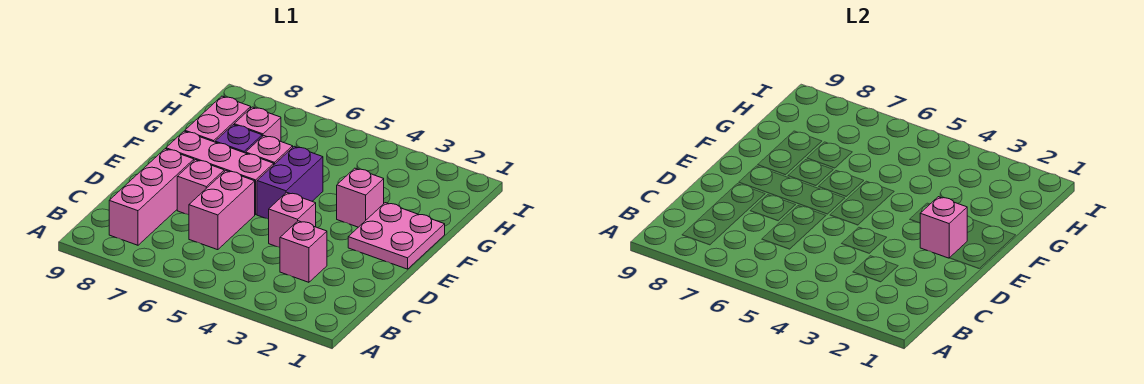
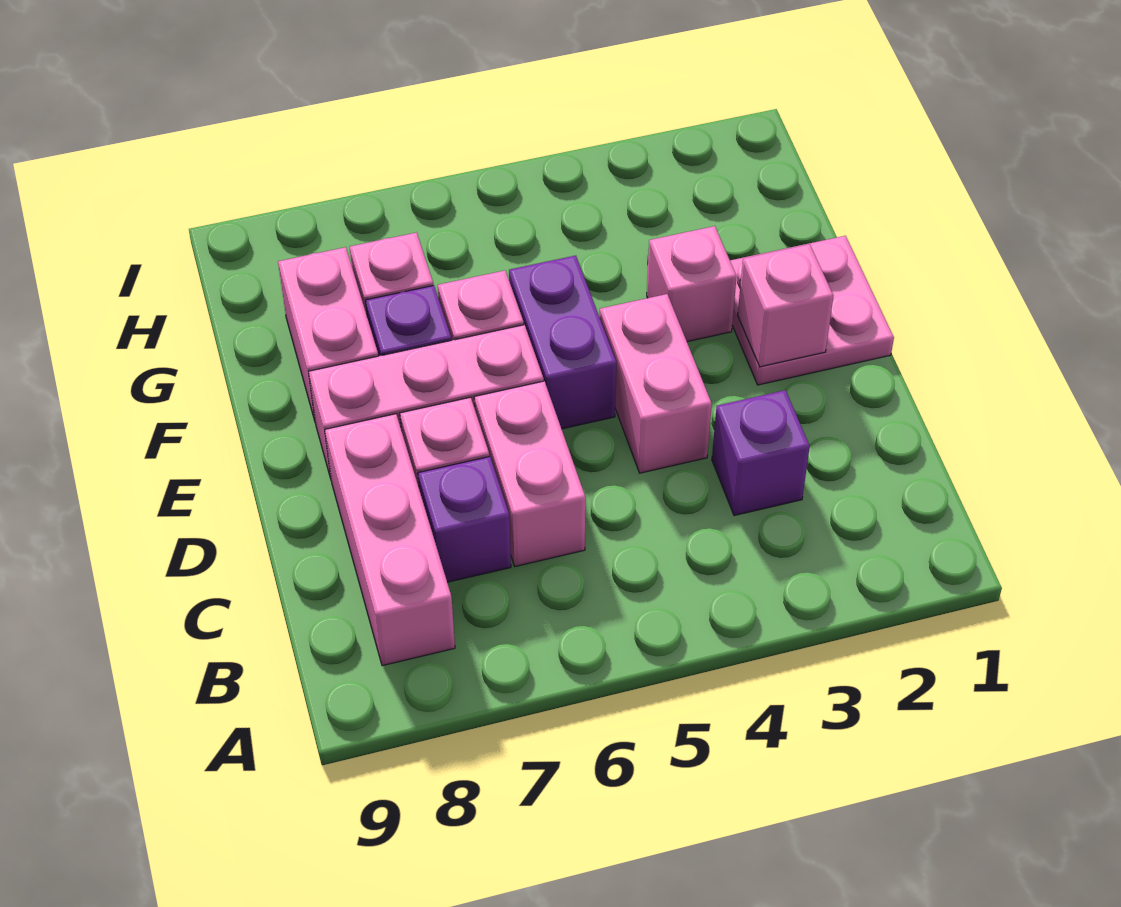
pink brick C3 level 1 -> purple brick C3 level 1
none -> purple brick C7 level 1
pink brick D4 level 1 -> pink brick D4:E4 level 1

